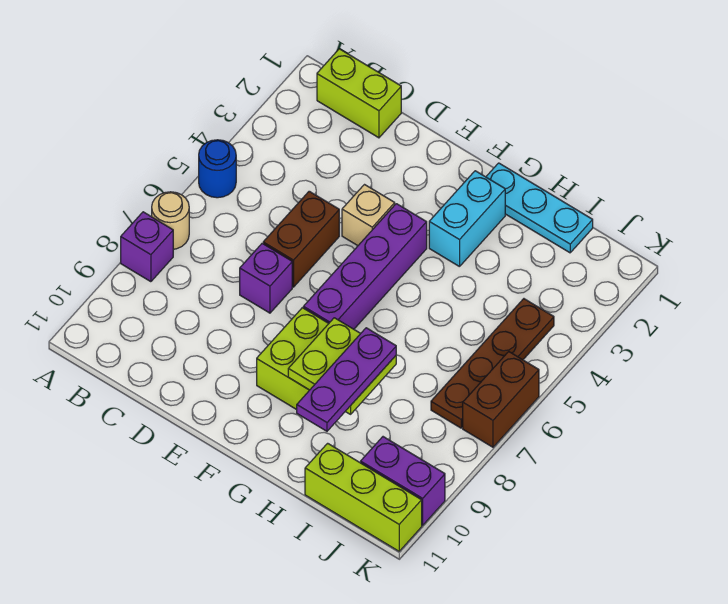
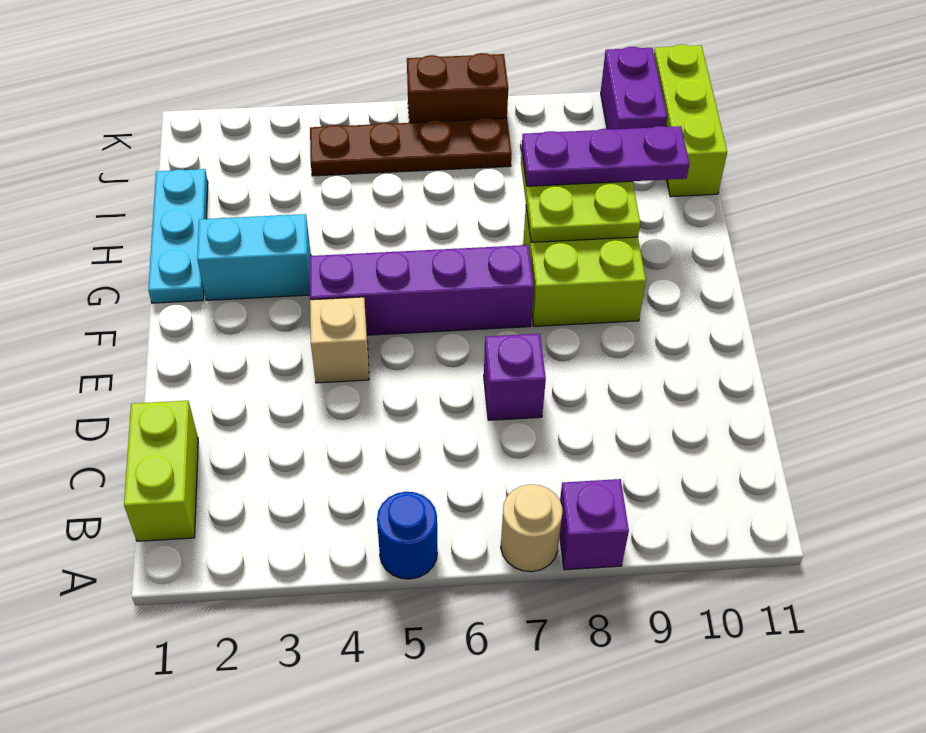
brown brick D5:D6 level 1 -> none

